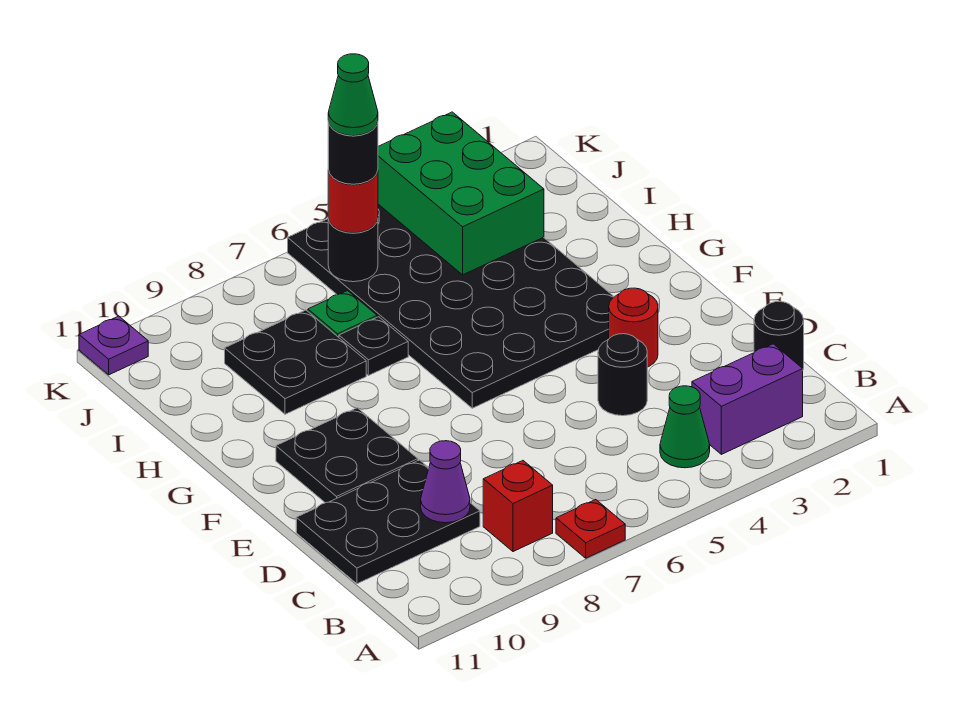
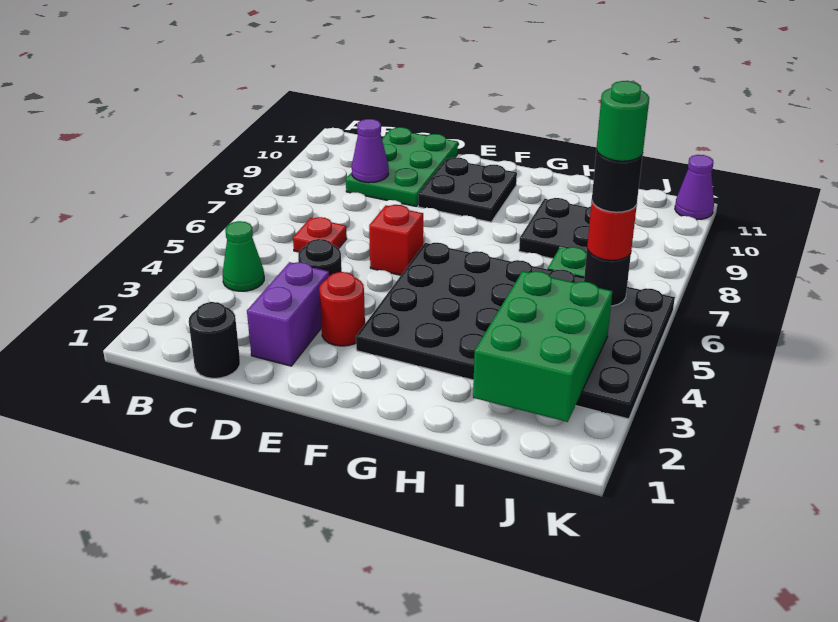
red plate A7 level 1 -> red plate C6 level 1
purple brick B2:B3 level 1 -> purple brick D2:D3 level 1
red brick B8 level 1 -> red brick E6 level 1
black plate C9:D11 level 1 -> green plate C9:D11 level 1
black plate H7 level 1 -> none
green brick I3:K4 level 2 -> green brick I2:J4 level 2
green cone J6 level 5 -> green round brick J6 level 5
purple plate K11 level 1 -> purple cone K11 level 1

